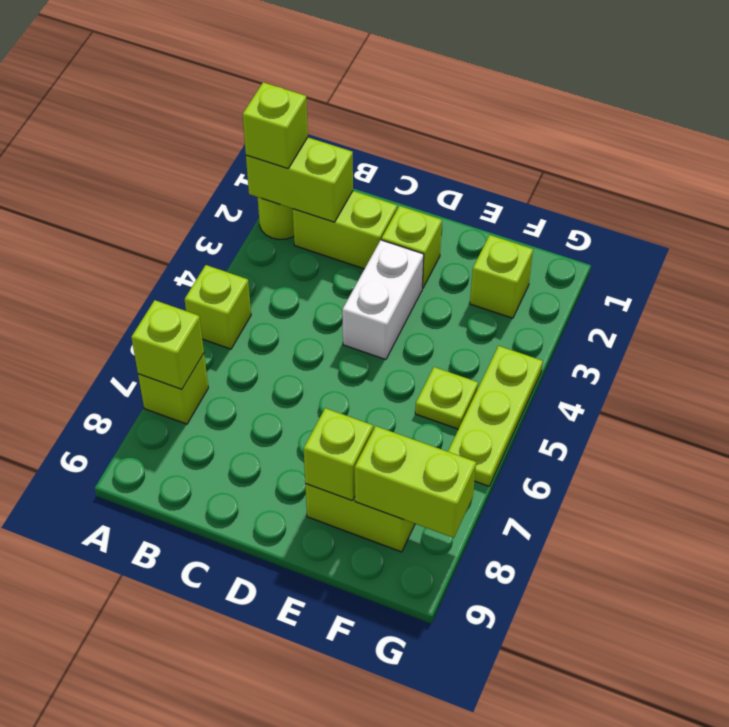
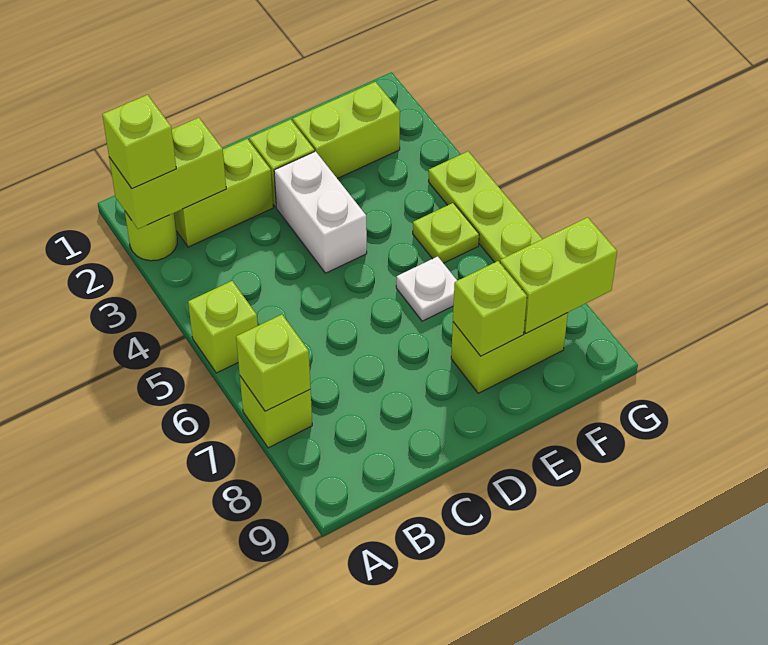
none -> white plate E6 level 1
lime brick F2 level 1 -> lime brick E2:F2 level 1

